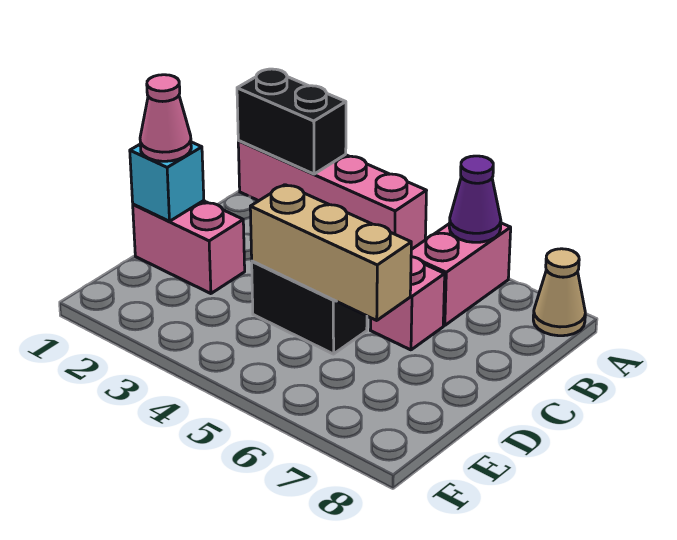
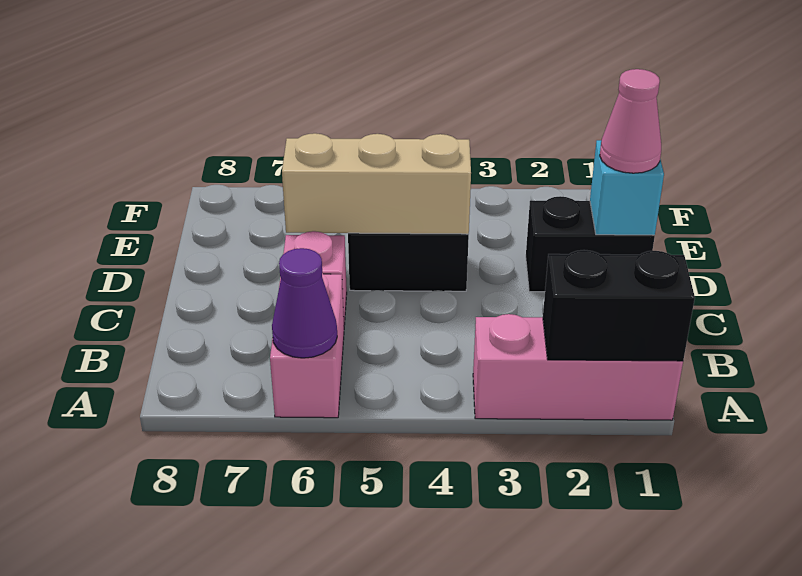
pink brick A1:A4 level 1 -> pink brick A1:A3 level 1
tan cone A8 level 1 -> none
pink brick D1:D2 level 1 -> black brick D1:D2 level 1

